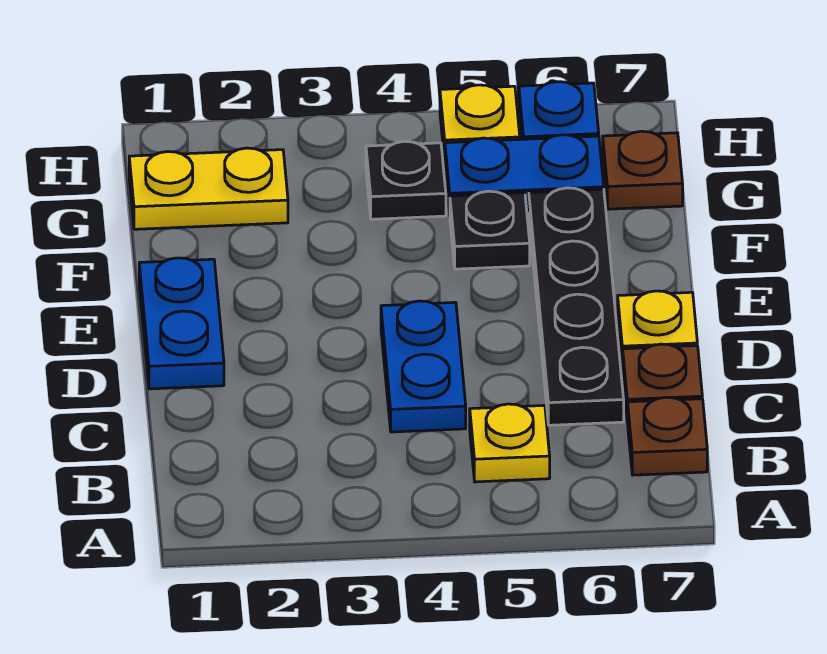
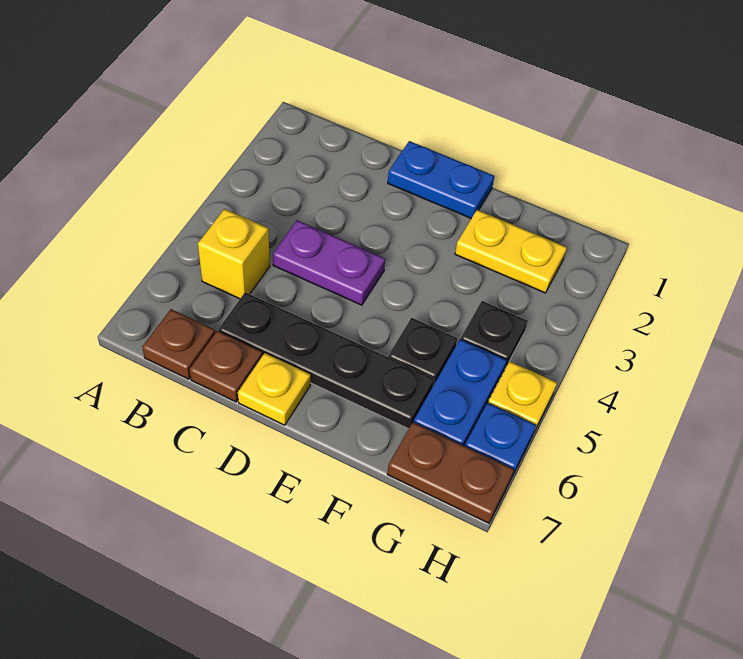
yellow plate B5 level 1 -> yellow brick B5 level 1
blue plate C4:D4 level 1 -> purple plate C4:D4 level 1
yellow plate G1:G2 level 1 -> yellow plate F2:G2 level 1
brown plate G7 level 1 -> brown plate G7:H7 level 1

